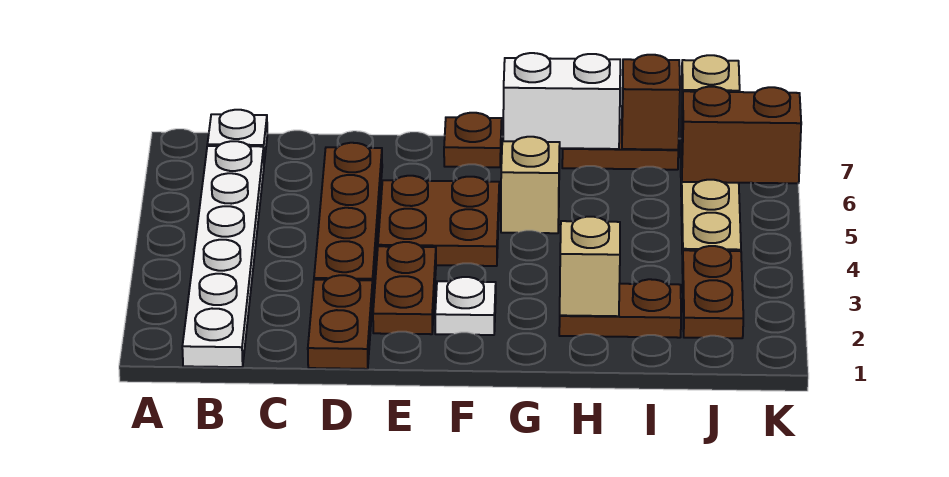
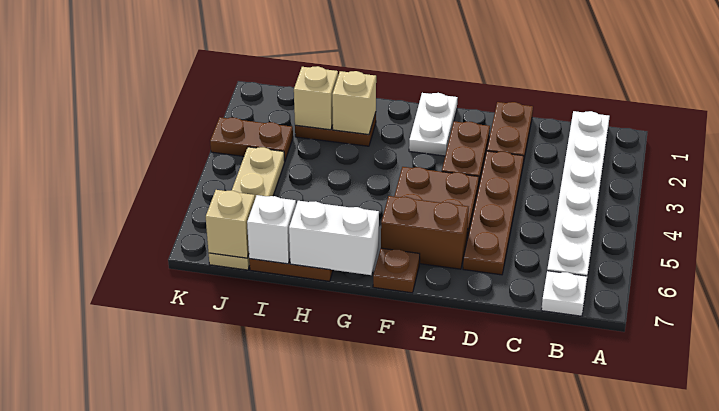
white plate F2 level 1 -> white plate F1:F2 level 1
tan brick G5 level 1 -> tan brick I2 level 2
brown brick I7 level 2 -> white brick I7 level 2
brown plate J2:J3 level 1 -> brown plate J3:K3 level 1
brown brick J6:K6 level 2 -> brown brick E6:F6 level 1

